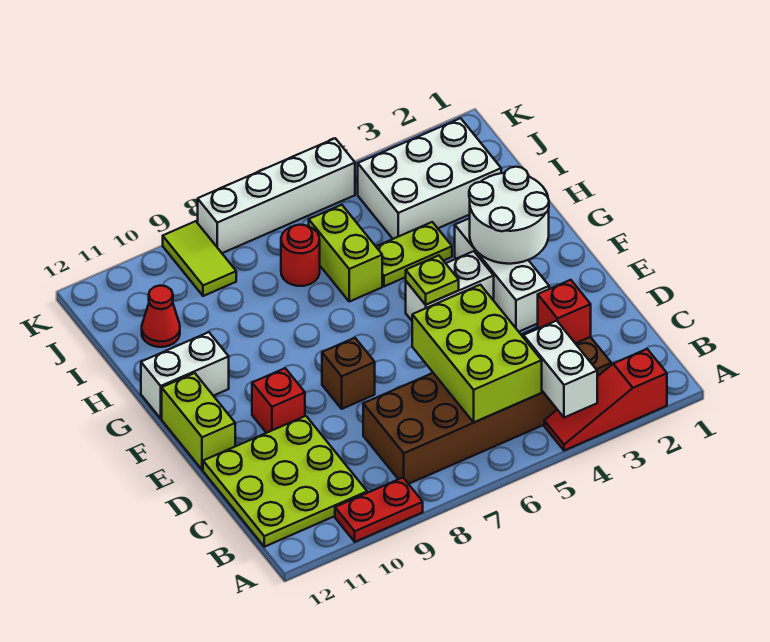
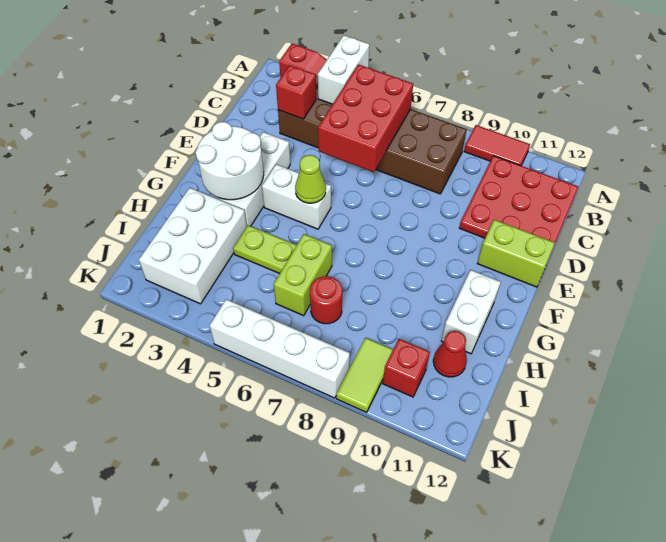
red plate A9:A10 level 1 -> red tile A9:A10 level 1
lime brick B5:D6 level 2 -> red brick B5:D6 level 2
lime plate B10:D12 level 1 -> red plate B10:D12 level 1
brown brick E8 level 1 -> none
red brick E10 level 1 -> red brick J10 level 1
lime brick E12:F12 level 1 -> lime brick E11:E12 level 1
lime plate F5 level 2 -> lime cone F5 level 2
white brick G11:G12 level 1 -> white brick G11:H11 level 1
white brick I2:J4 level 1 -> white brick H2:J3 level 1

